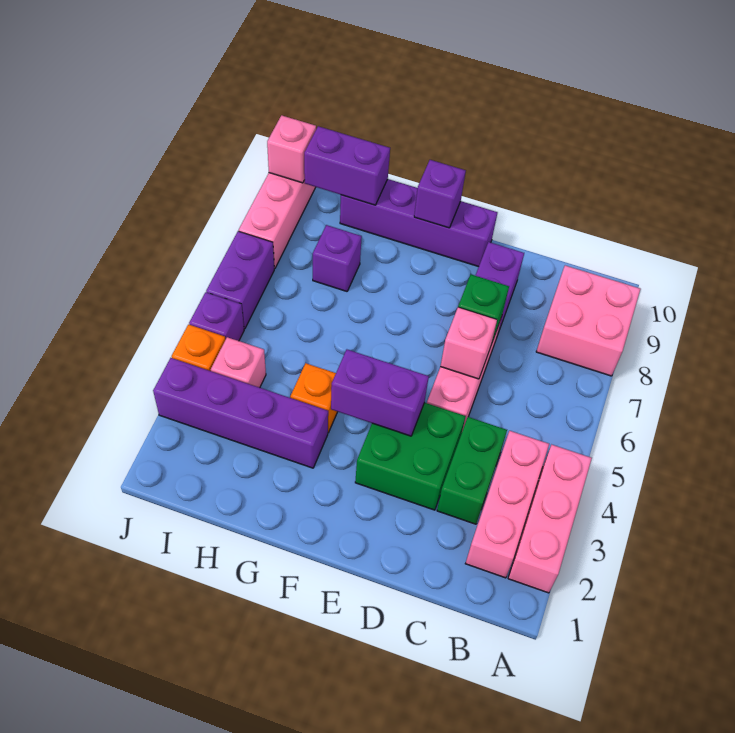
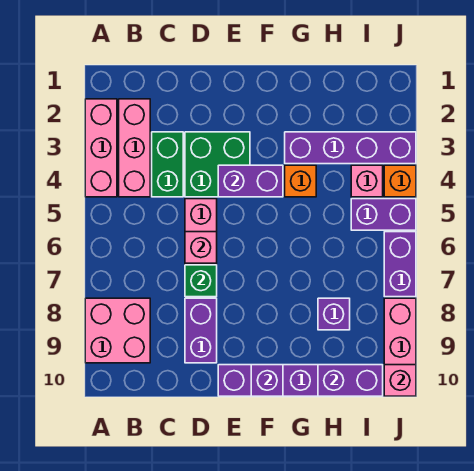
purple brick J5 level 1 -> purple brick I5:J5 level 1

